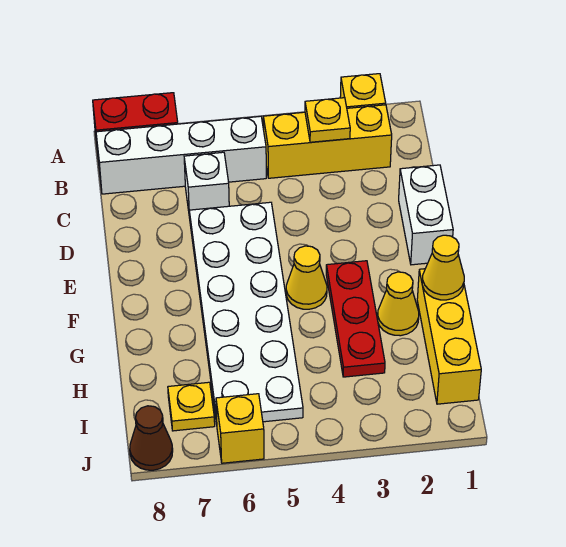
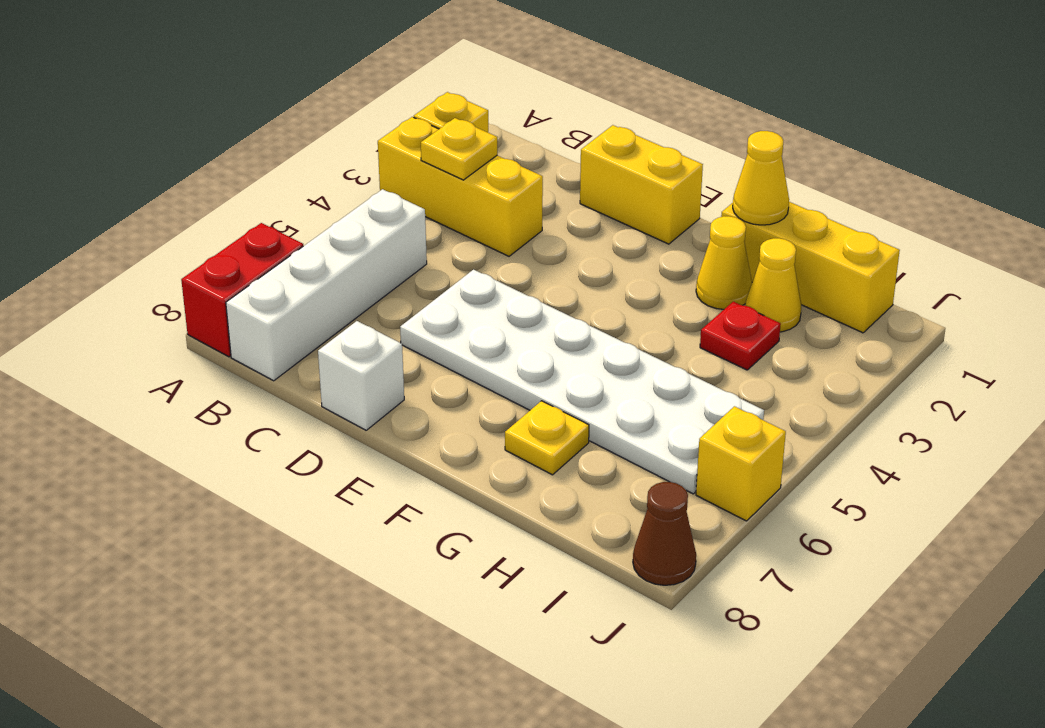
yellow brick B2:B4 level 1 -> yellow brick A3:C3 level 1
white brick C6 level 1 -> white brick D8 level 1
white brick D1:E1 level 1 -> yellow brick D1:E1 level 1
red plate F3:H3 level 1 -> red plate H3 level 1
yellow cone F4 level 1 -> yellow cone H2 level 1
yellow plate I7 level 1 -> yellow plate G7 level 1

